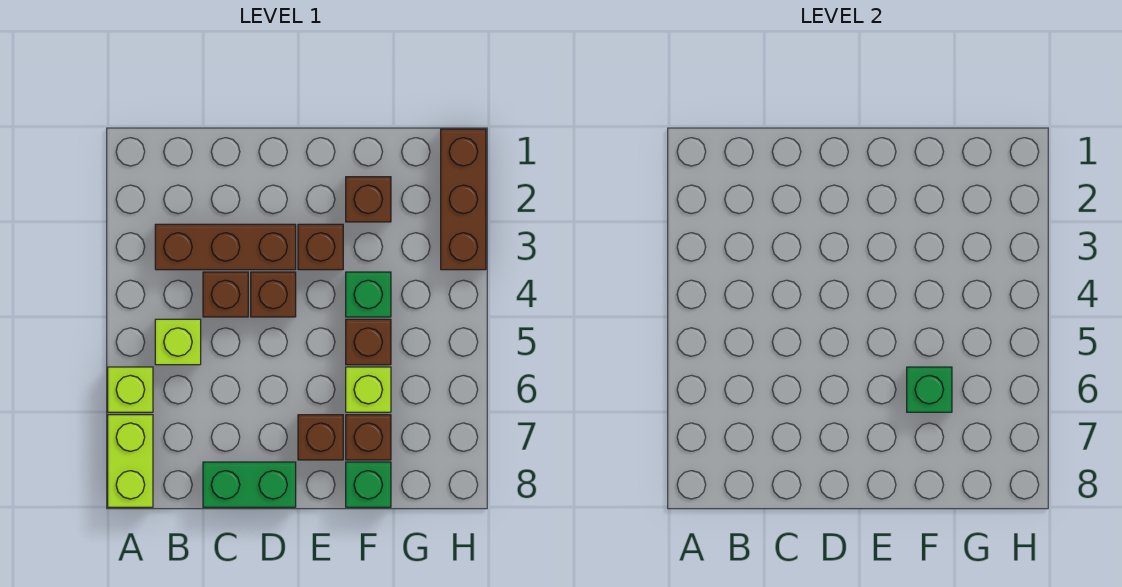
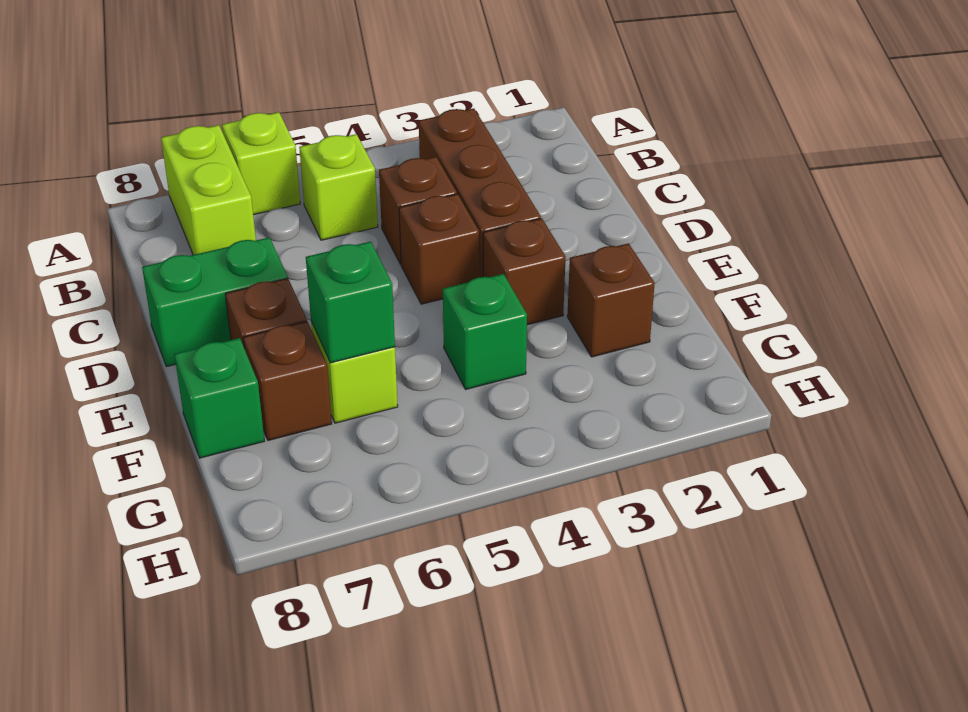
lime brick A7:A8 level 1 -> lime brick A7:B7 level 1
green brick C8:D8 level 1 -> green brick D7:D8 level 1
brown brick F5 level 1 -> none
brown brick H1:H3 level 1 -> none

